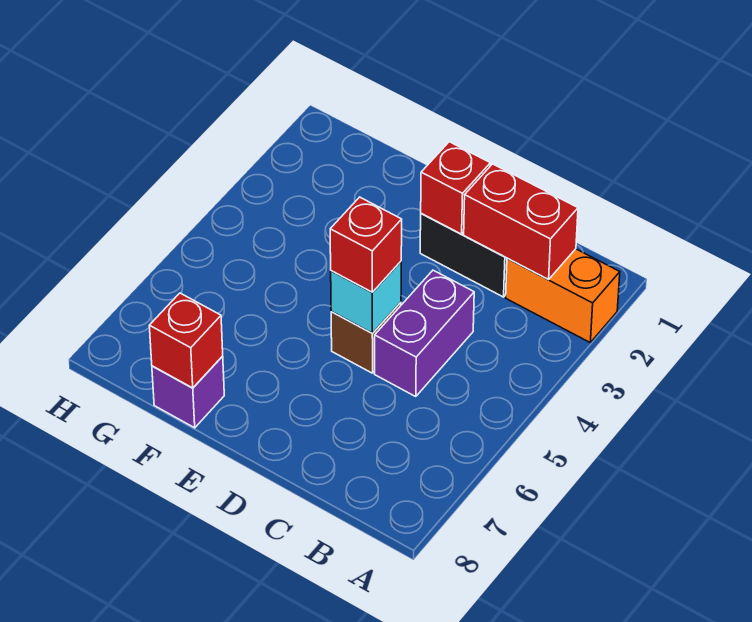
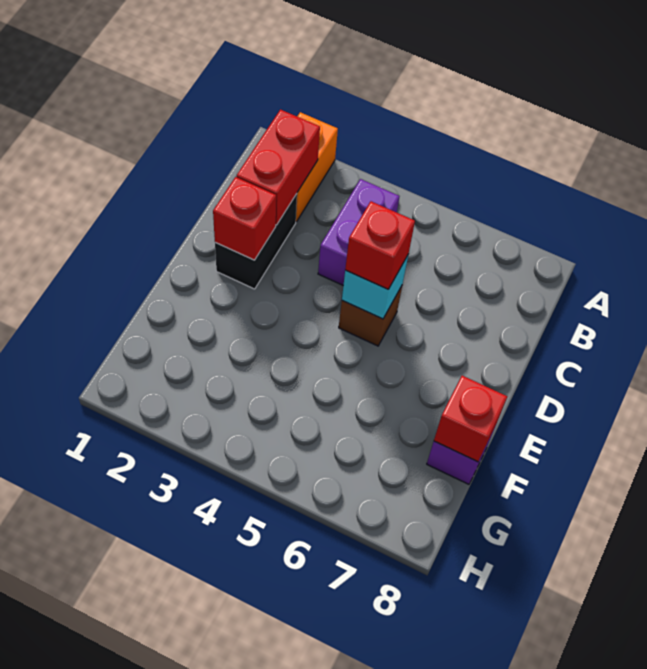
purple brick C4:C5 level 1 -> purple brick B4:C4 level 1

